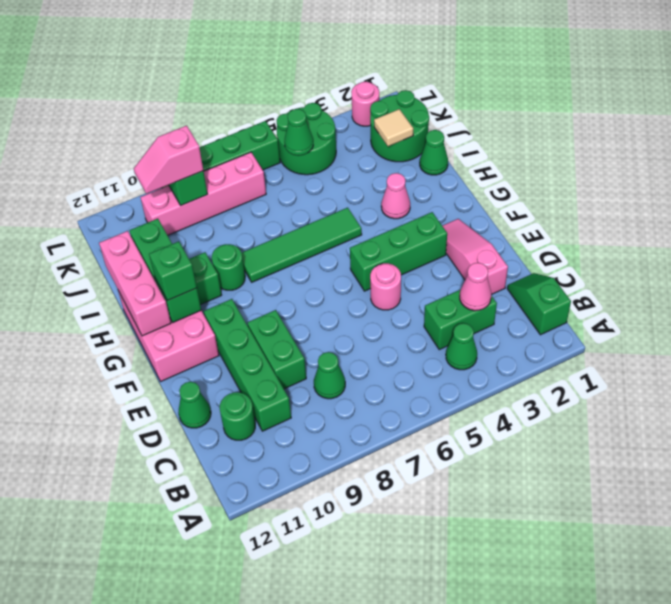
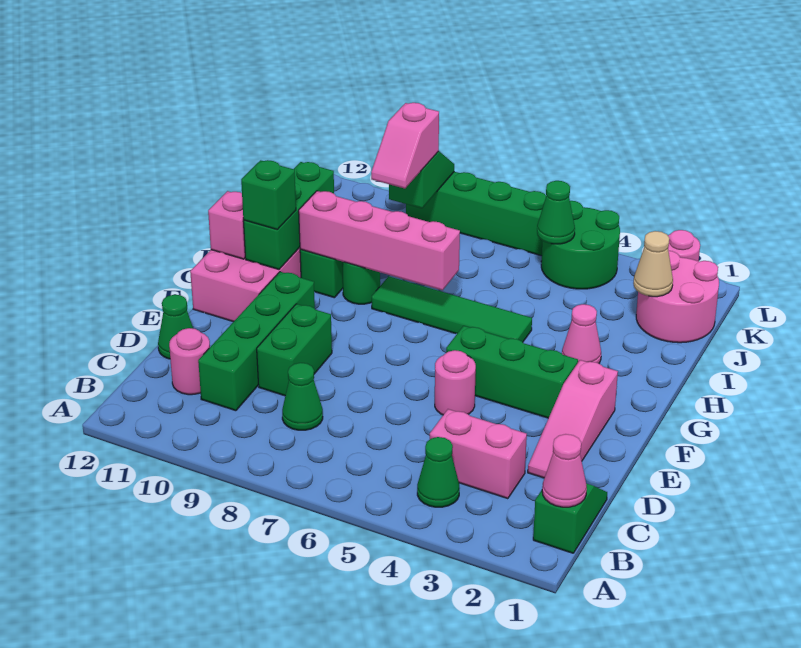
green brick C3:C4 level 1 -> pink brick C3:C4 level 1
pink cone C3 level 2 -> pink cone B1 level 2
green round brick C11 level 1 -> pink round brick C11 level 1
pink slope D2:F2 level 1 top D -> pink slope D2:F2 level 1 top F
pink brick G12:I12 level 2 -> pink brick G12 level 2
green cone I1 level 1 -> none
green round brick J1:K2 level 1 -> pink round brick J1:K2 level 1
tan tile J2 level 2 -> tan cone J2 level 2
pink brick K7:K10 level 1 -> pink brick H7:H10 level 2
pink slope K9:K10 level 3 top 9 -> pink slope J9:K9 level 3 top K

